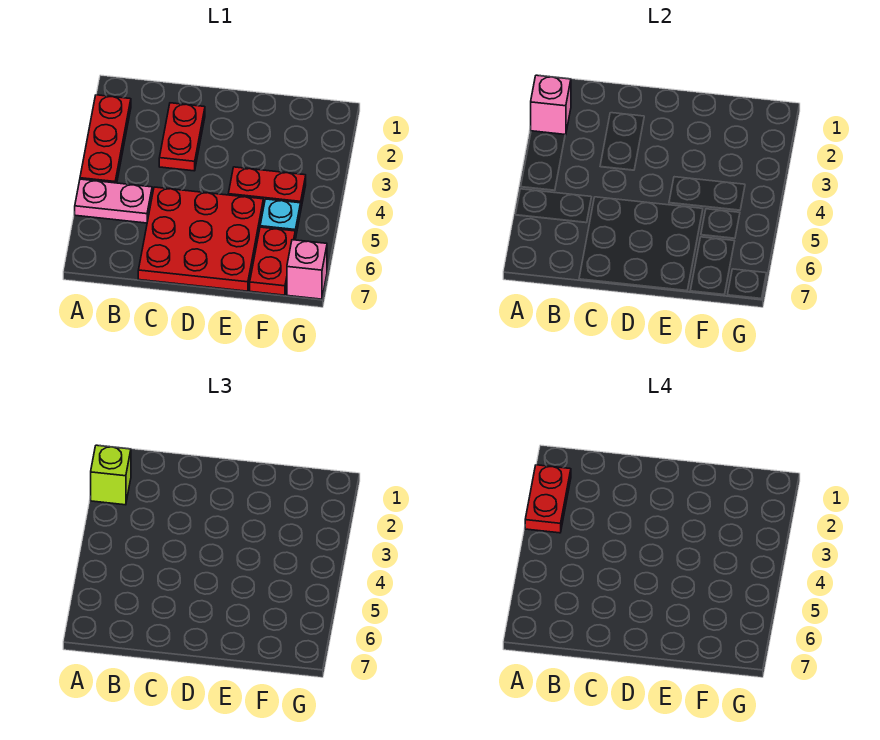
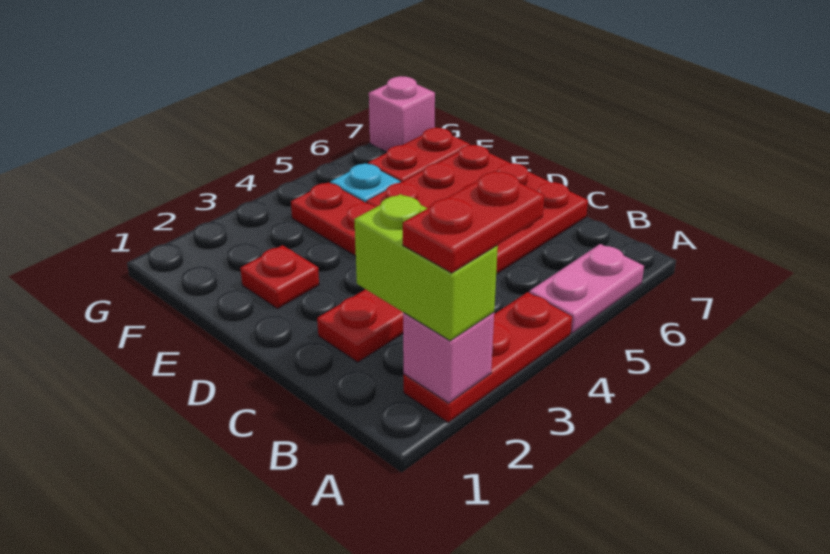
lime brick A2 level 3 -> lime brick A2:B2 level 3
pink plate A5:B5 level 1 -> pink plate A5:A6 level 1
none -> red plate E2 level 1

